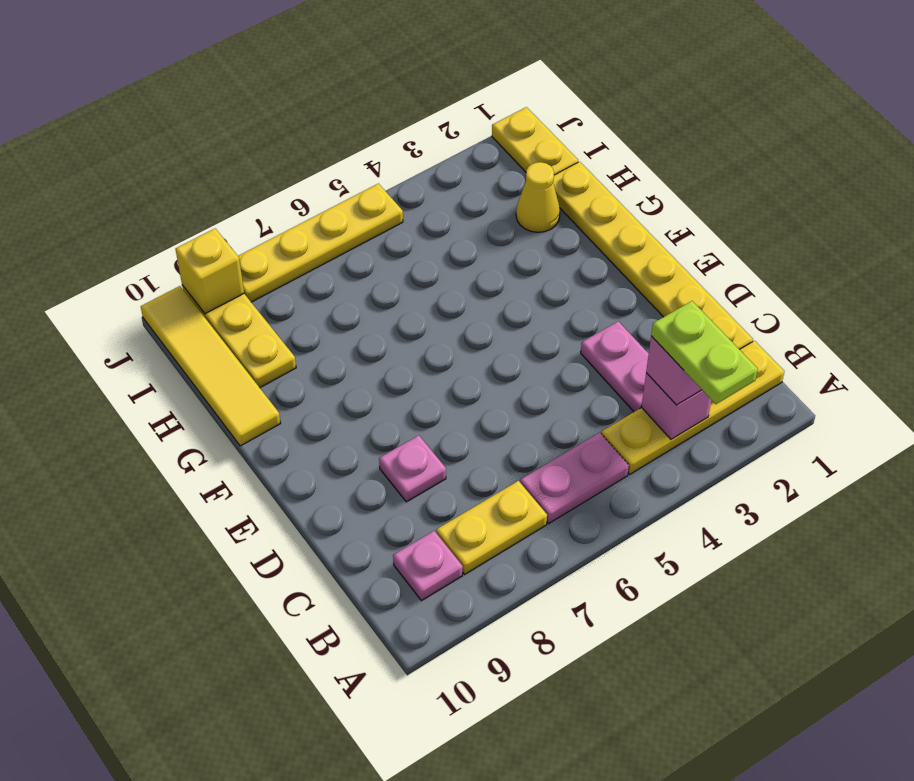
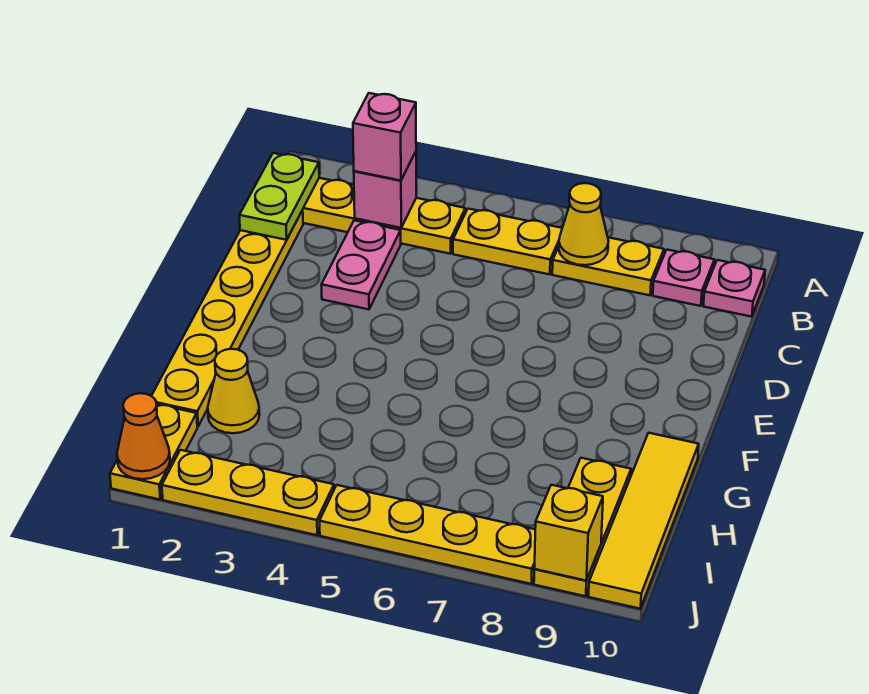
lime plate A3:B3 level 4 -> lime plate B1:C1 level 2
pink plate B5:B6 level 1 -> yellow plate B5:B6 level 1
none -> yellow cone B7 level 2
pink plate D8 level 1 -> pink plate B10 level 1
none -> orange cone J1 level 2
none -> yellow plate J2:J4 level 1

